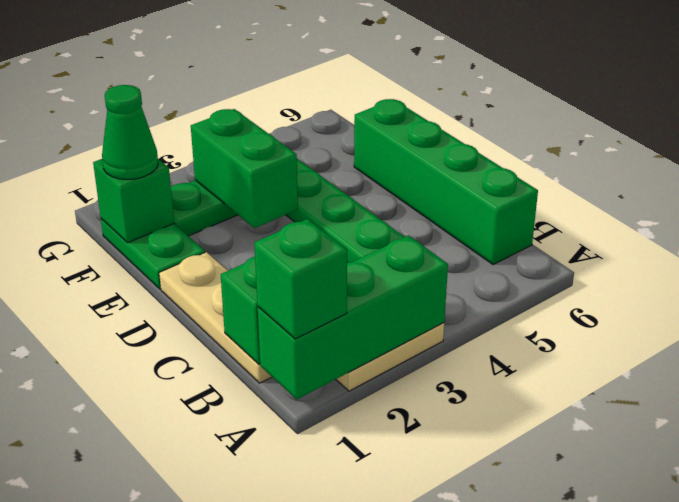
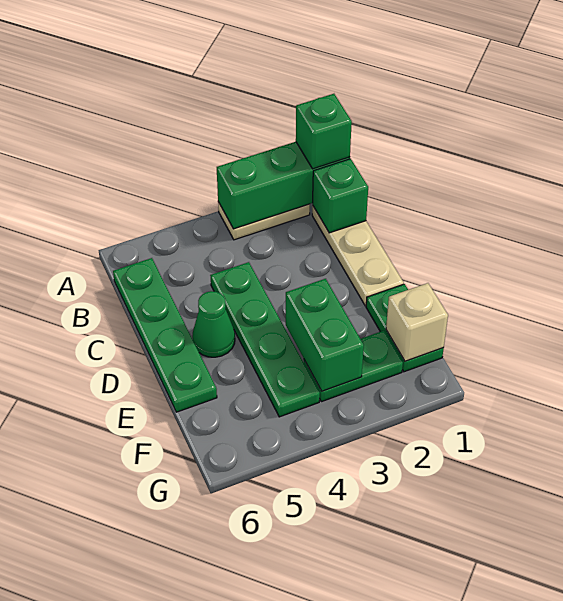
green brick B6:E6 level 1 -> green plate B6:E6 level 1
green brick F1 level 2 -> tan brick F1 level 2
green cone F1 level 3 -> green cone D5 level 1

